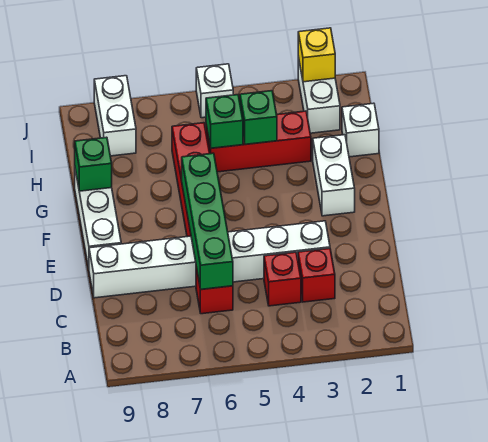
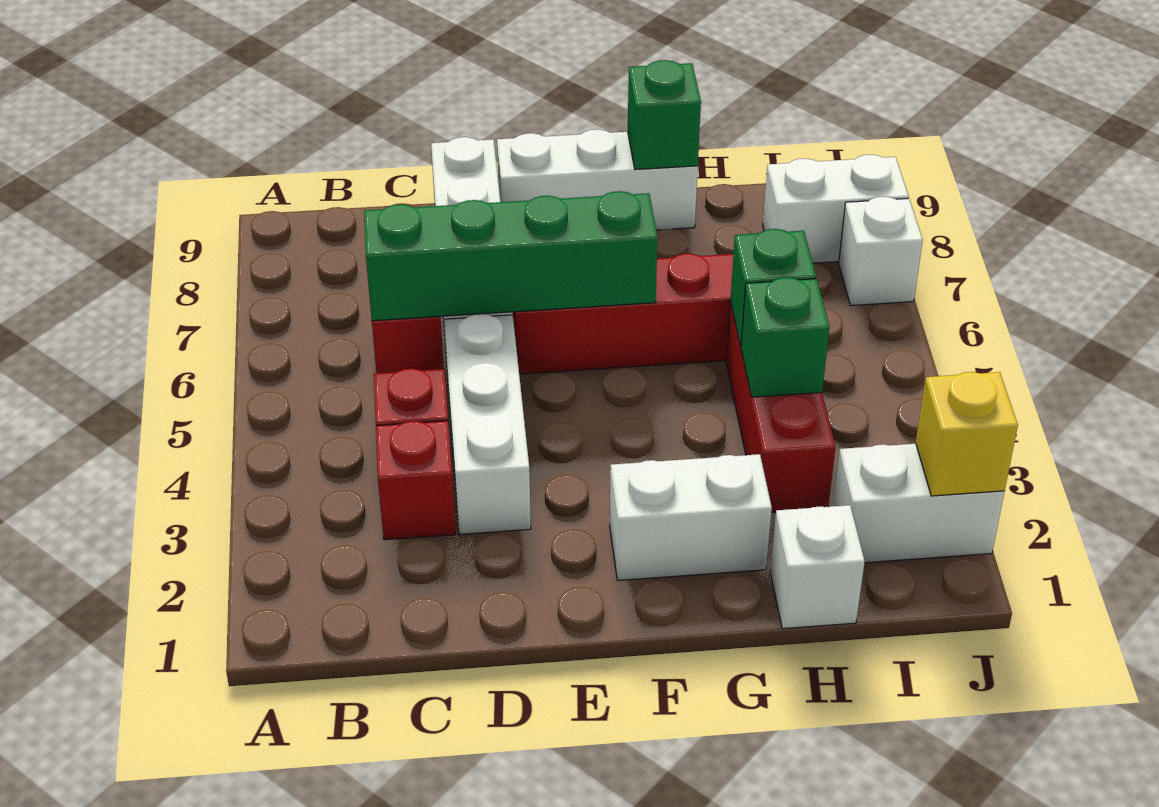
white brick J5 level 1 -> white brick J7 level 1

